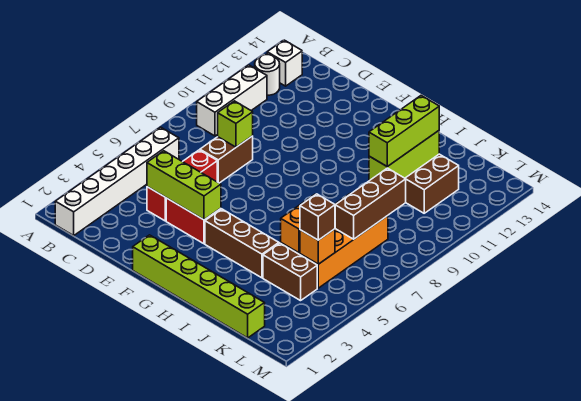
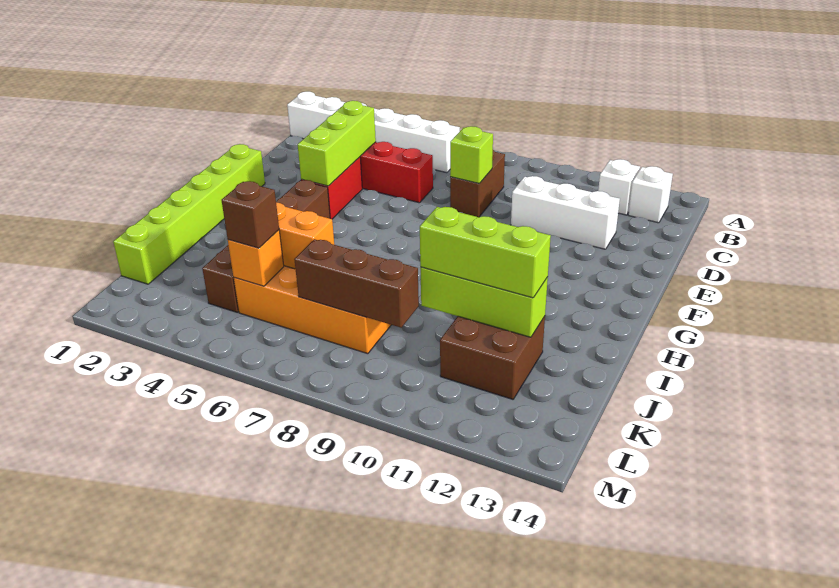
white brick B9:B11 level 1 -> white brick D10:D12 level 1
white round brick B12 level 1 -> white brick B12 level 1
brown brick D7:D8 level 1 -> brown brick C8:D8 level 1

